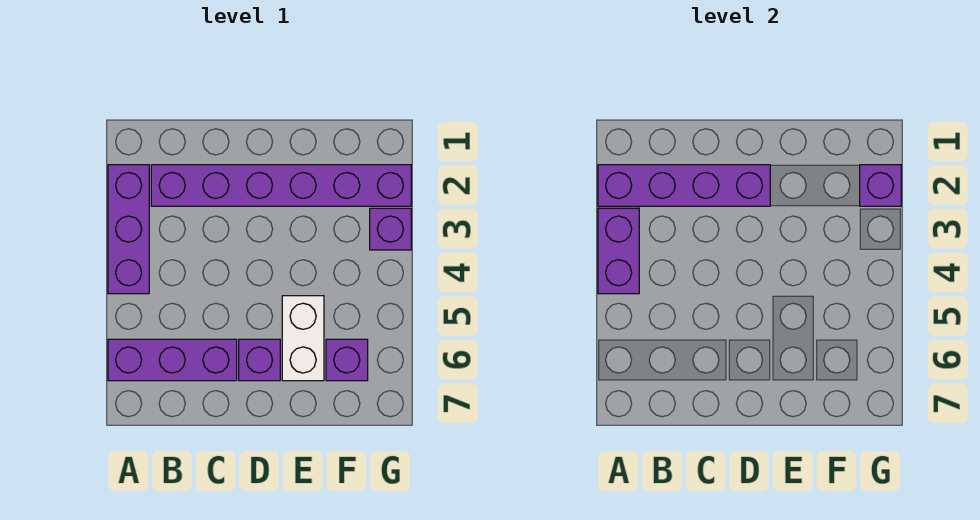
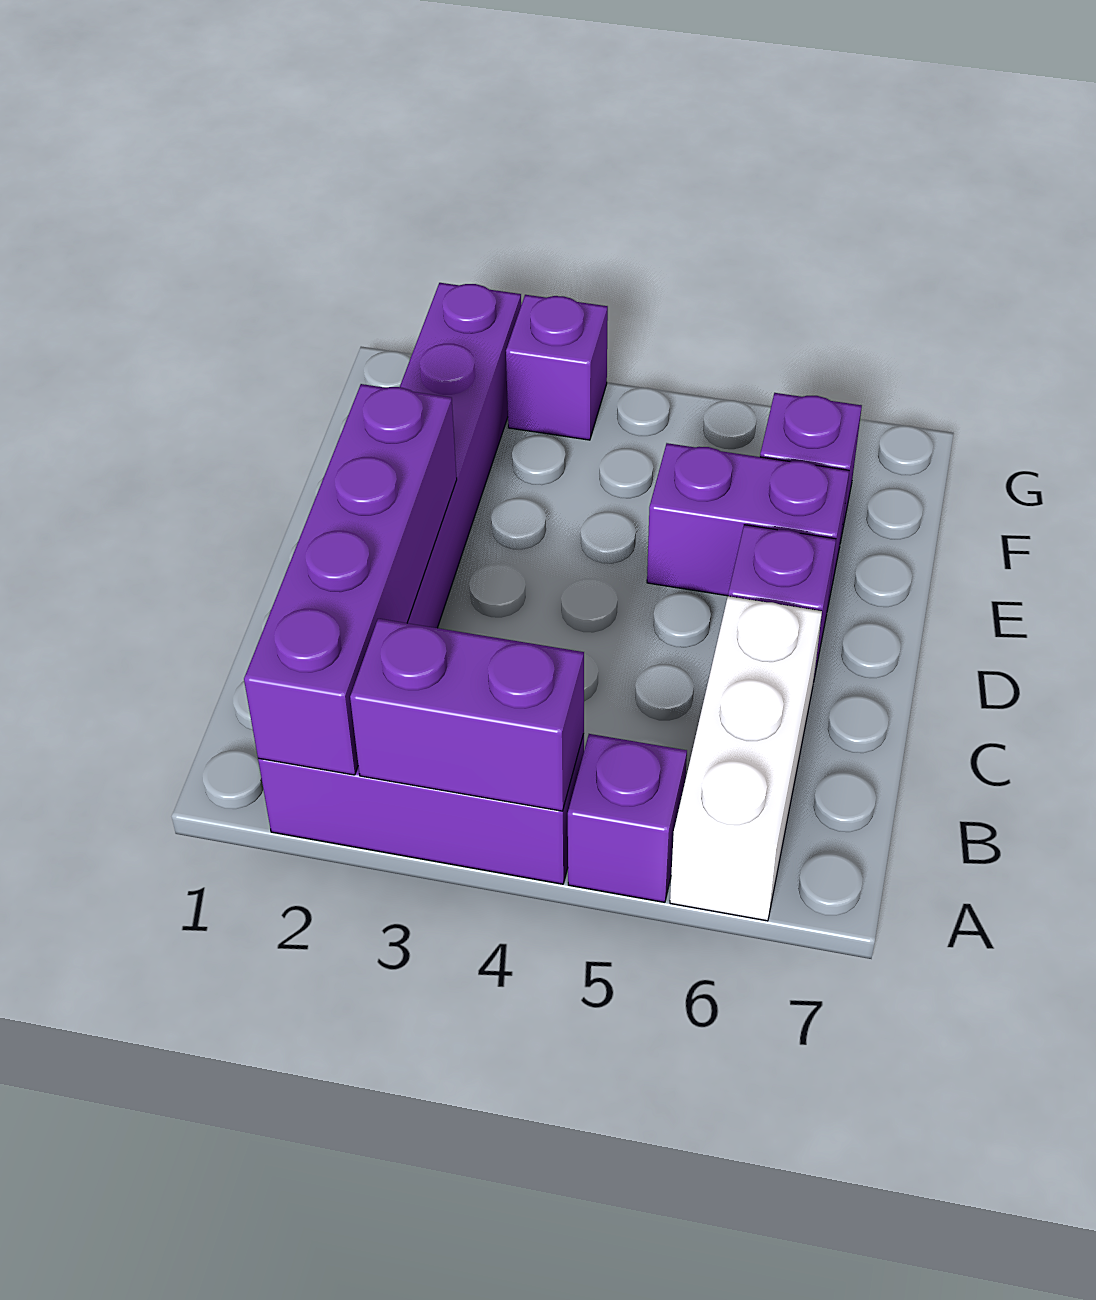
purple brick A6:C6 level 1 -> white brick A6:C6 level 1
white brick E5:E6 level 1 -> purple brick E5:E6 level 1
purple brick G2 level 2 -> purple brick A5 level 1

